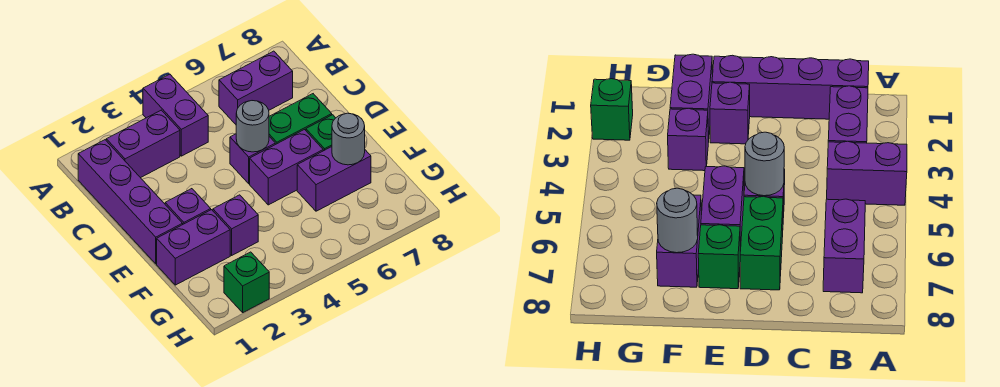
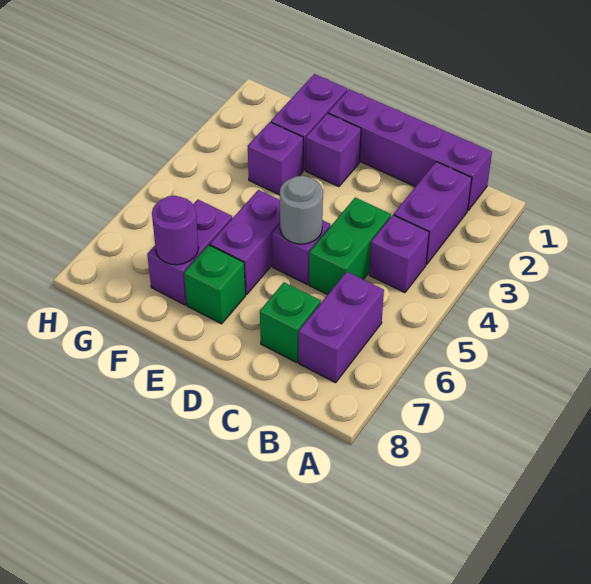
purple brick A4:B4 level 1 -> purple brick B4 level 1
green brick D6:D7 level 1 -> green brick C4:C5 level 1
grey round brick F7 level 2 -> purple round brick F7 level 2
green brick H2 level 1 -> green brick C7 level 1

